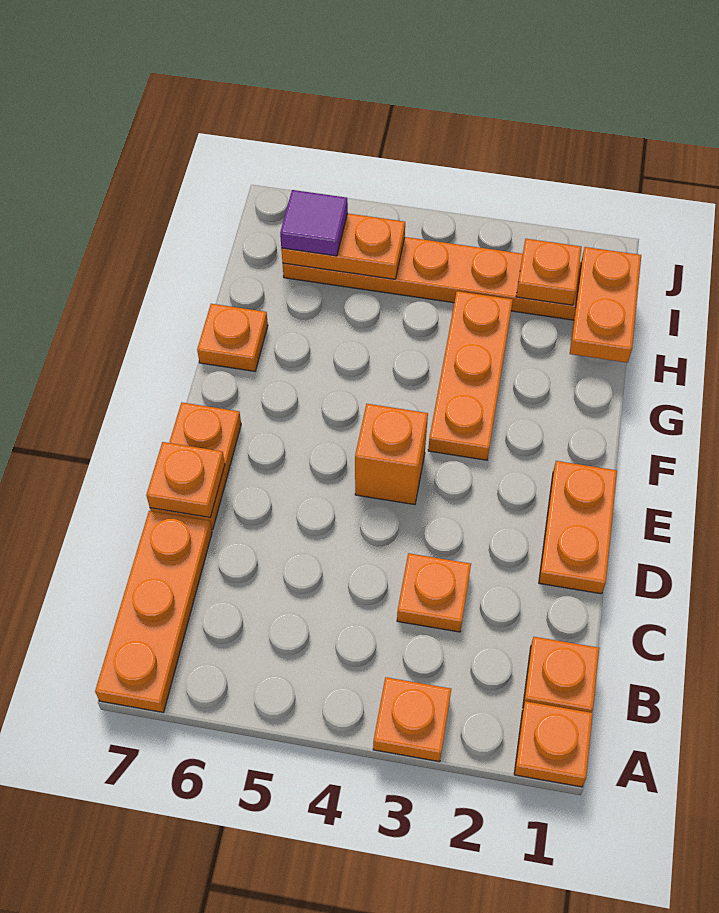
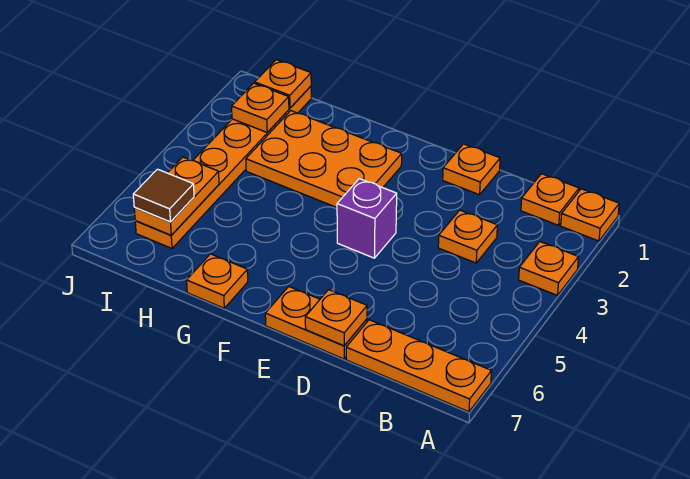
orange plate D1:E1 level 1 -> orange plate D1 level 1
orange brick E4 level 1 -> purple brick E4 level 1
orange plate F3:H3 level 1 -> orange plate F2:H3 level 1
orange plate H1:I1 level 2 -> orange plate I1 level 2
purple tile I6 level 3 -> brown tile I6 level 3

